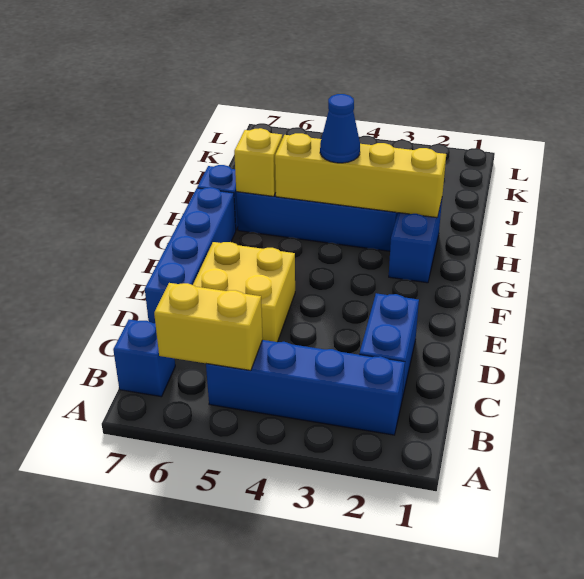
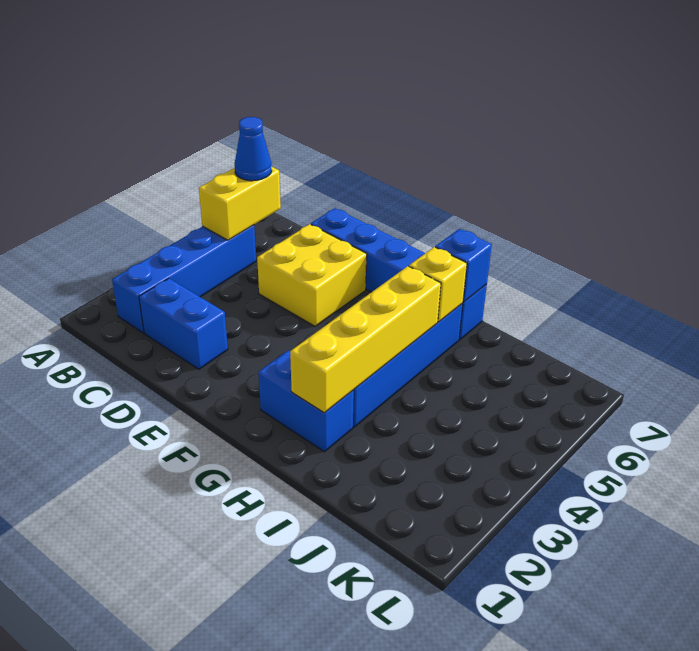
blue brick B7 level 1 -> blue brick H7 level 2
blue cone H4 level 3 -> blue cone B6 level 3

